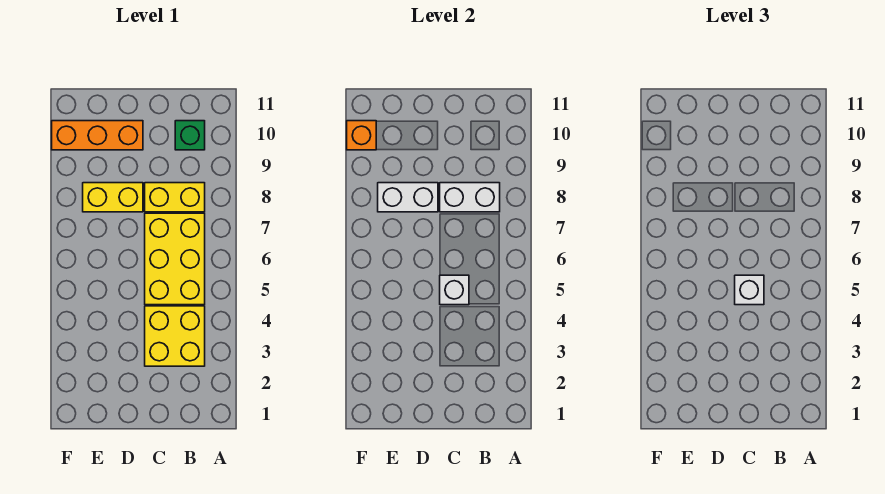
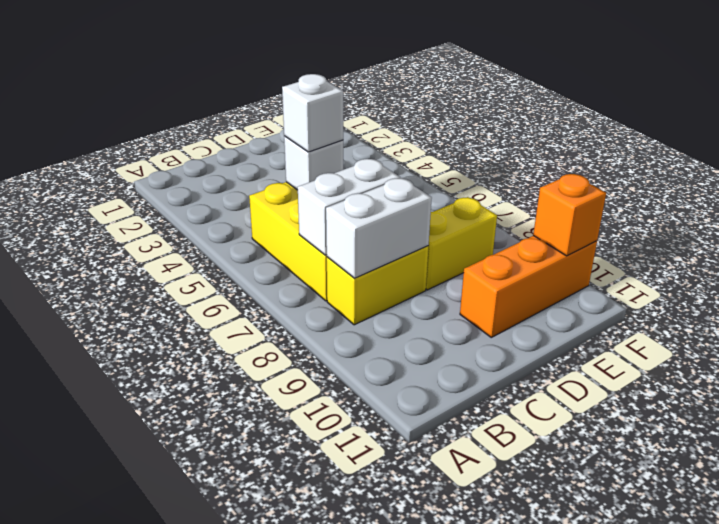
yellow brick B3:C4 level 1 -> none
green brick B10 level 1 -> none
white brick D8:E8 level 2 -> white brick B7:C7 level 2

